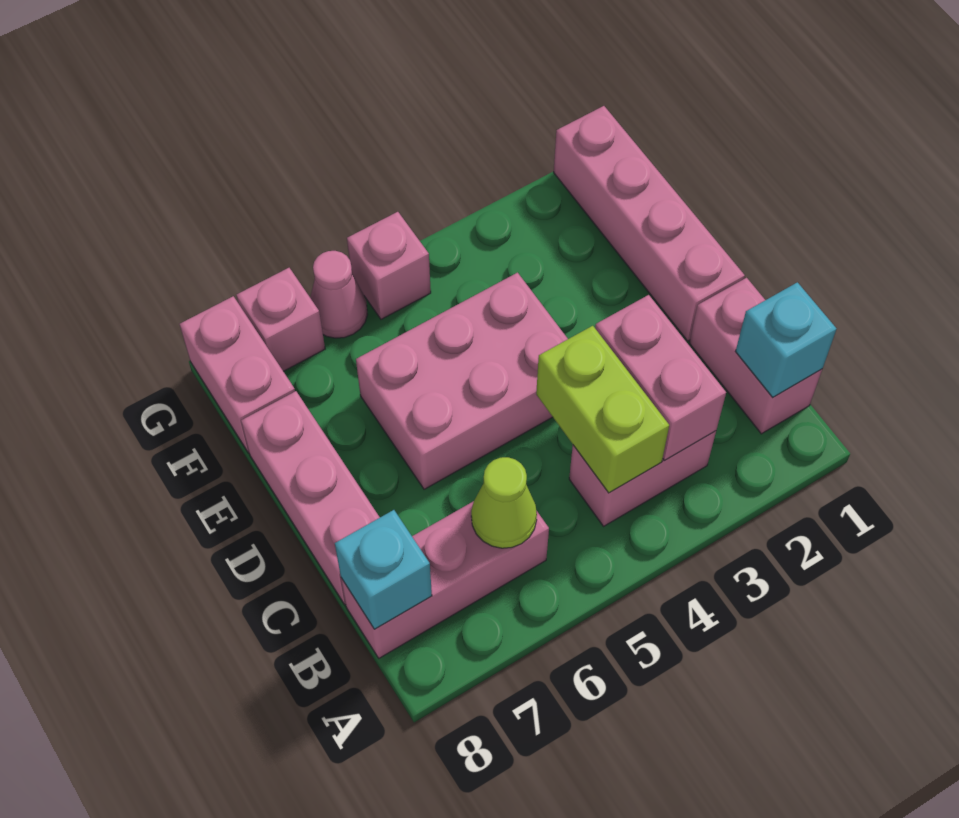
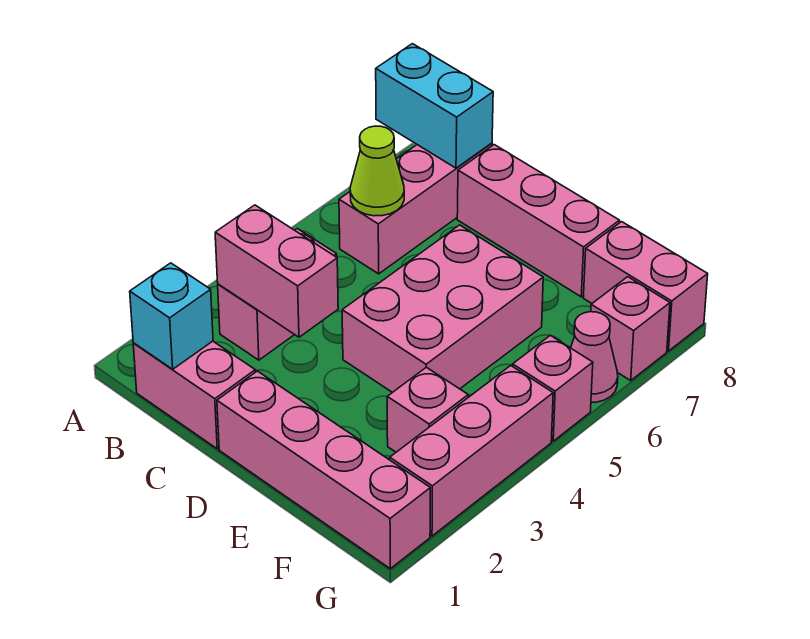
lime brick B4:C4 level 2 -> none
cyan brick B8 level 2 -> cyan brick A8:B8 level 2
none -> pink brick F3 level 1
none -> pink brick G2:G4 level 1

